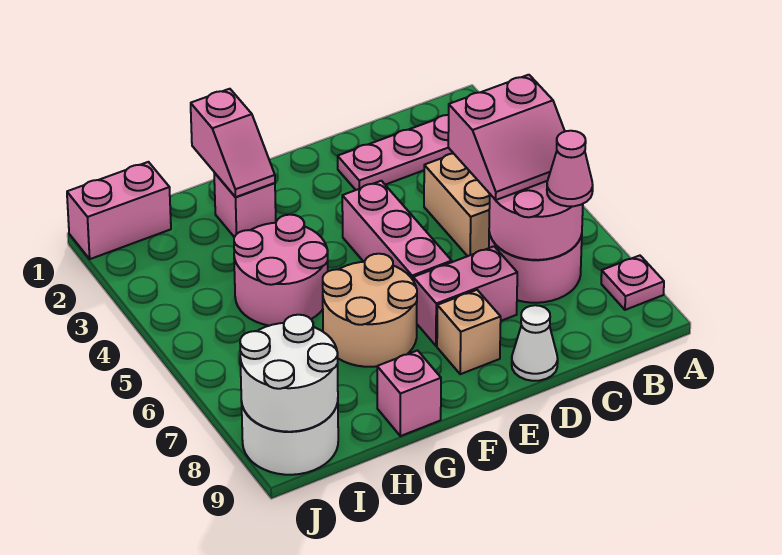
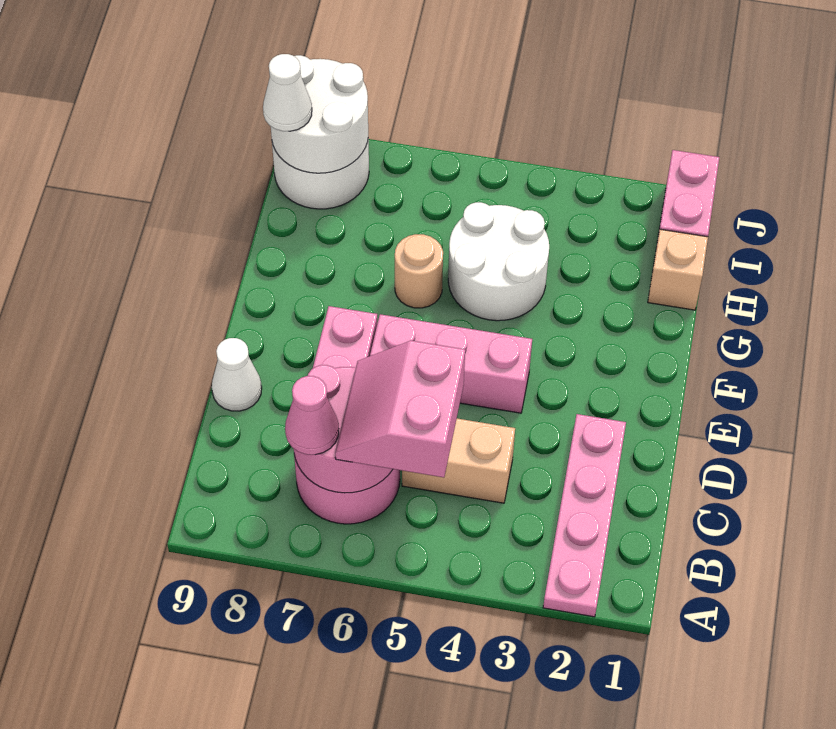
pink plate A8 level 1 -> none
tan brick E8 level 1 -> tan brick H1 level 1
tan round brick F6:G7 level 1 -> tan round brick G6 level 1
pink slope G1:G2 level 2 top 1 -> none
pink brick G2 level 1 -> none
pink round brick G4:H5 level 1 -> white round brick G4:H5 level 1
pink brick G9 level 1 -> none
none -> white cone I9 level 3

